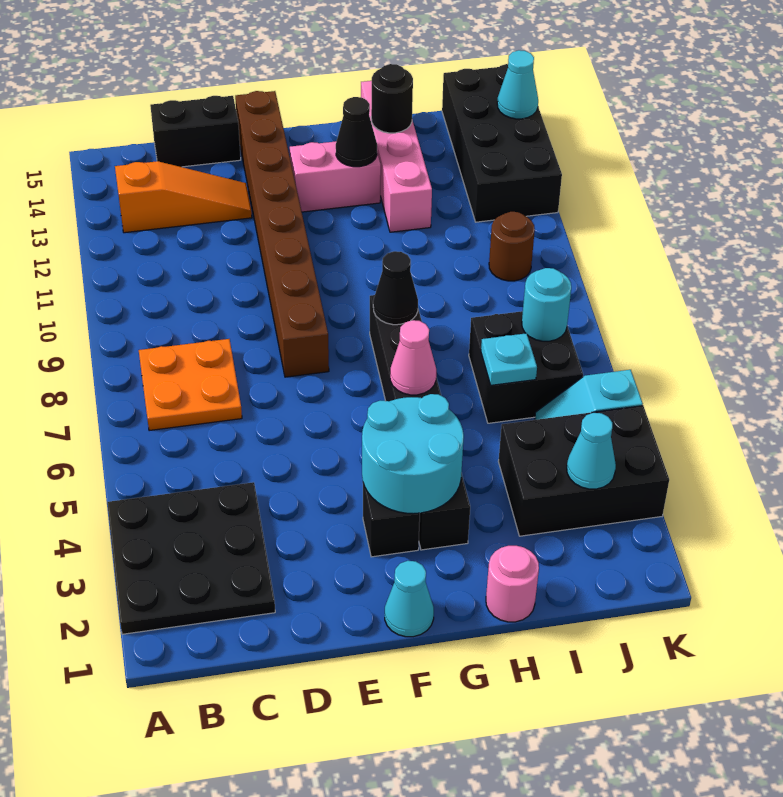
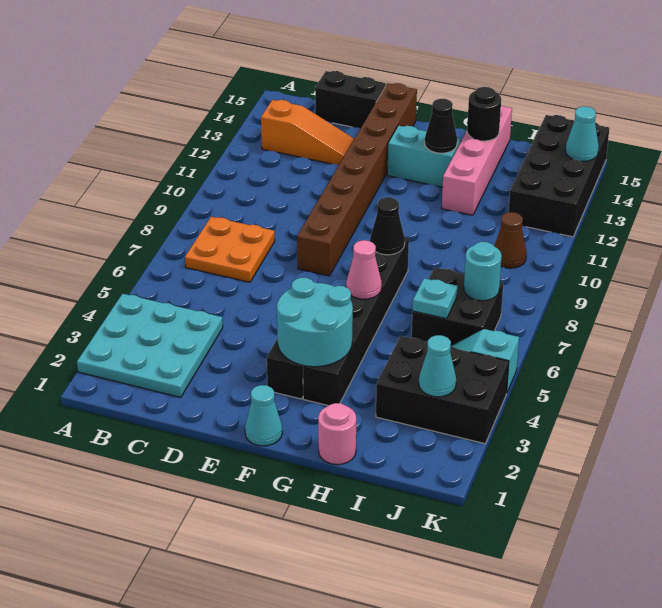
black plate A2:C4 level 1 -> cyan plate A2:C4 level 1
pink brick F13:G13 level 1 -> cyan brick F13:G13 level 1
brown round brick J10 level 1 -> brown cone J10 level 1

